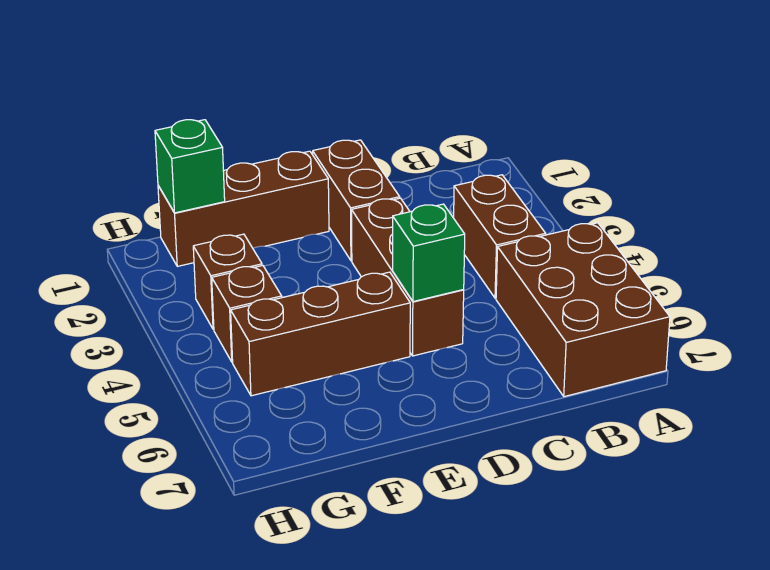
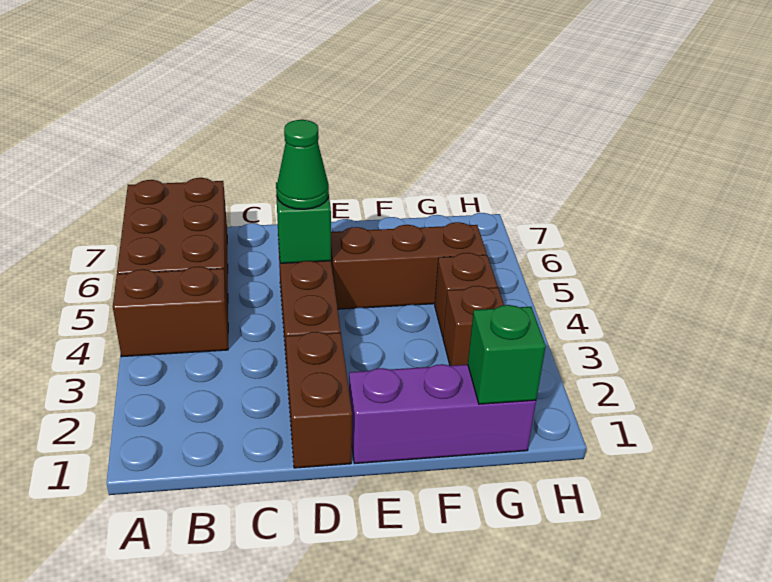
brown brick B3:B4 level 1 -> brown brick A4:B4 level 1
none -> green cone D5 level 3
brown brick E1:G1 level 1 -> purple brick E1:G1 level 1

